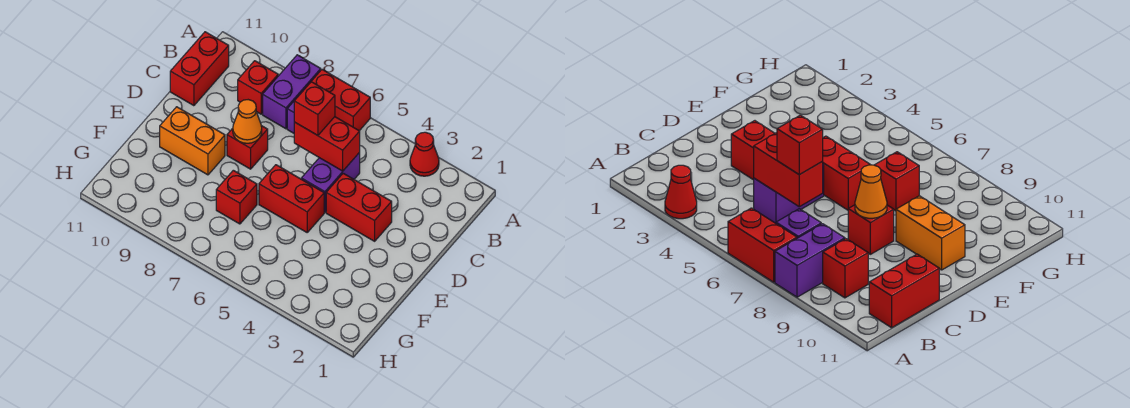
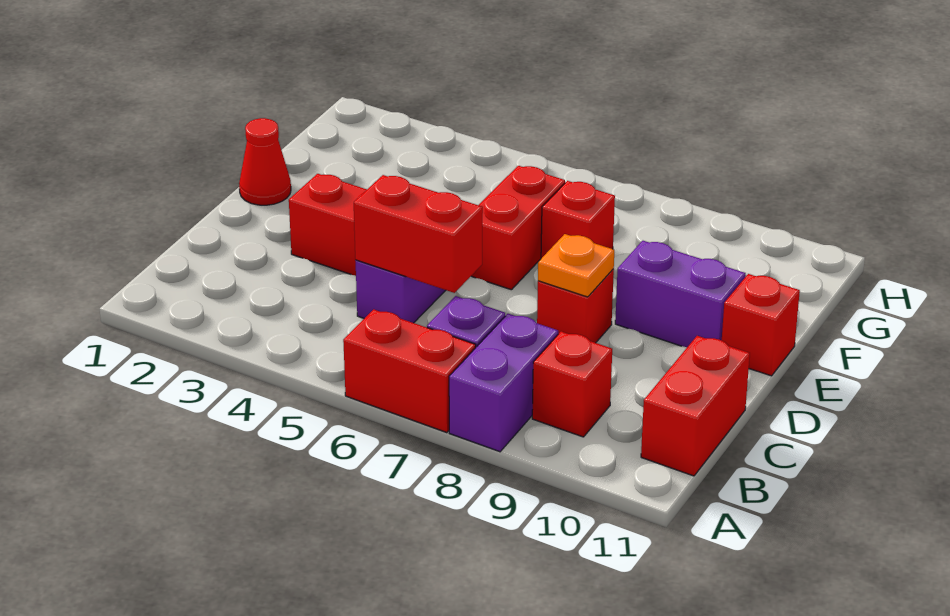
red cone A3 level 1 -> red cone E1 level 1
red brick C6 level 3 -> red brick E11 level 1
orange cone D8 level 2 -> orange plate D8 level 2
red brick E5:E6 level 1 -> red brick E6:F6 level 1
orange brick E9:E10 level 1 -> purple brick E9:E10 level 1

